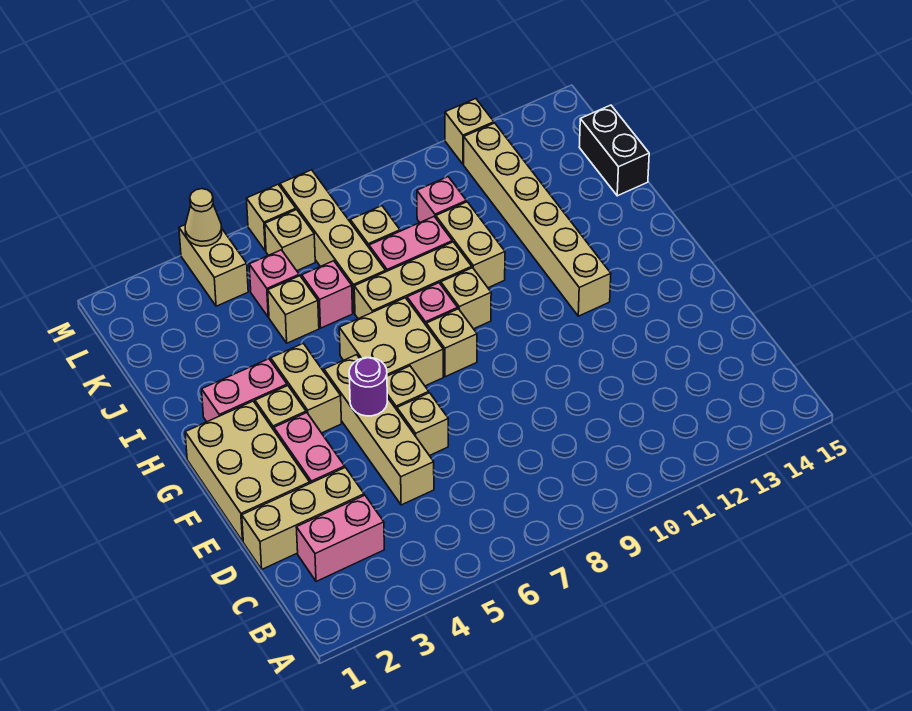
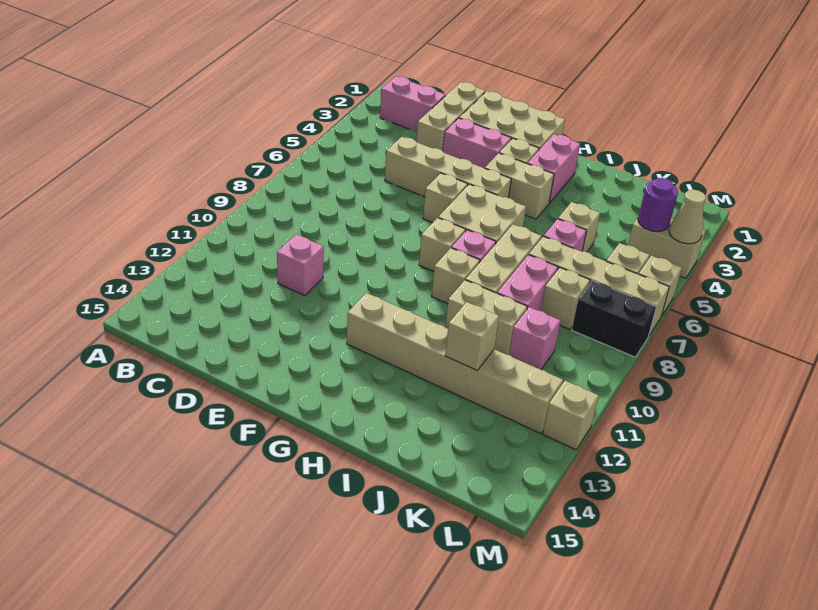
pink brick C2:C3 level 1 -> pink brick B2:C2 level 1
tan brick E6 level 1 -> tan brick J12 level 2
purple round brick F5 level 2 -> purple round brick L4 level 2
black brick J15:K15 level 1 -> black brick L8:M8 level 1
pink brick K5 level 1 -> pink brick D11 level 1

